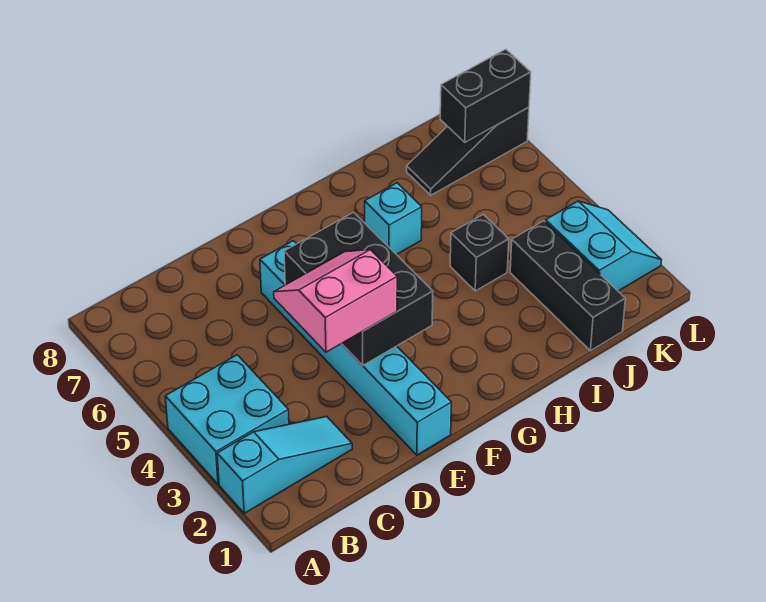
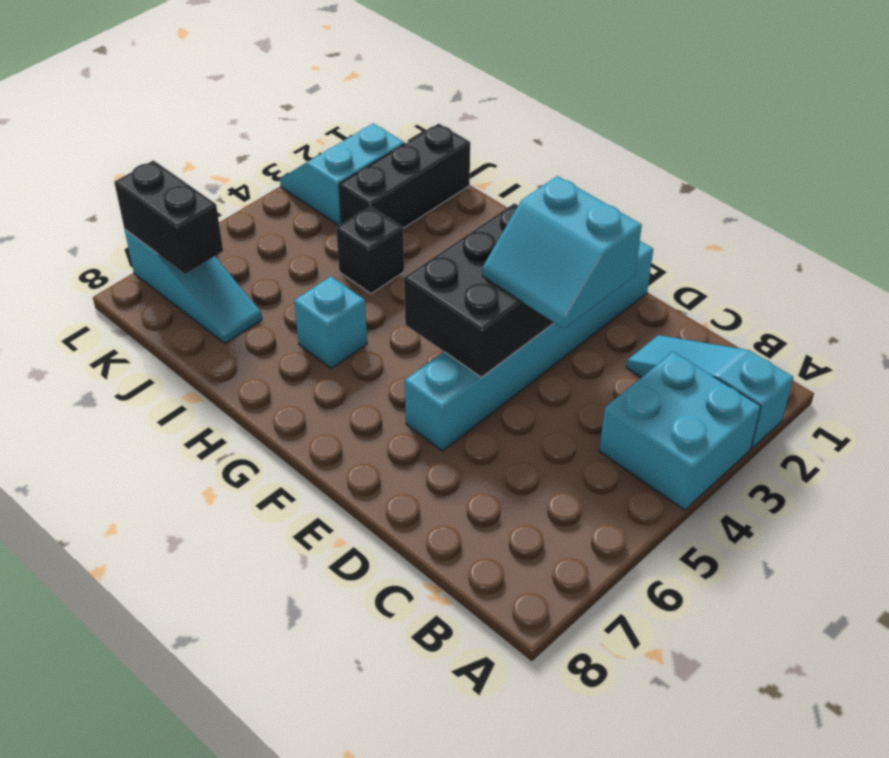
pink slope D3:E4 level 3 top 3 -> cyan slope D3:E4 level 3 top 3
black slope J7:L7 level 1 top L -> cyan slope J7:L7 level 1 top L

